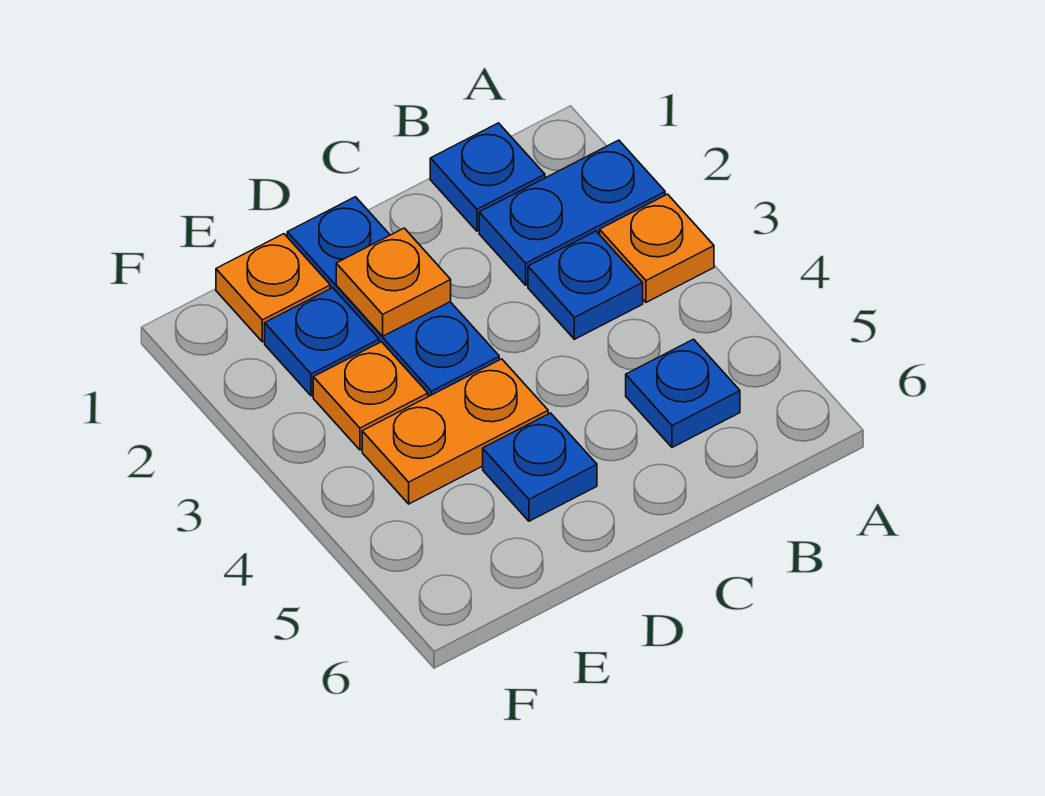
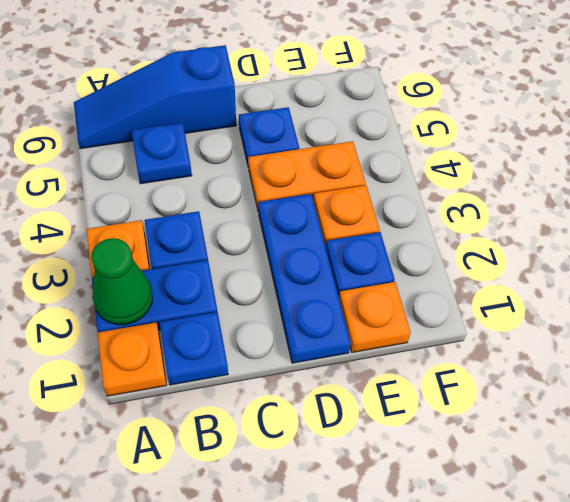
none -> green cone A2 level 2
none -> blue slope A6:C6 level 1 top C
orange plate D2 level 2 -> orange plate A1 level 1

